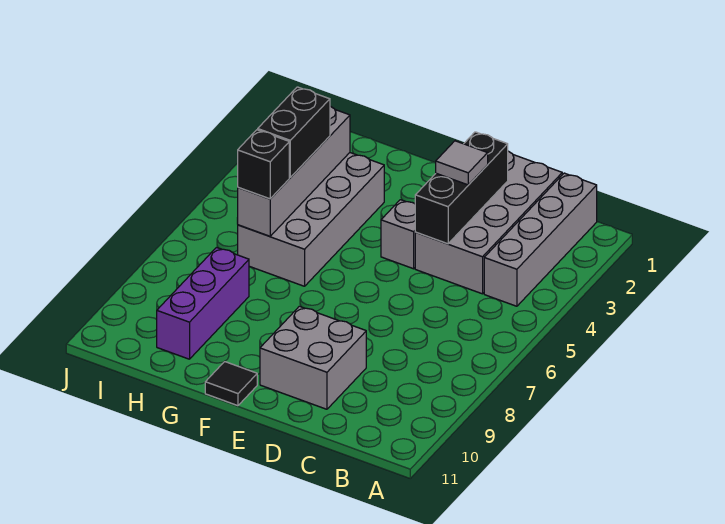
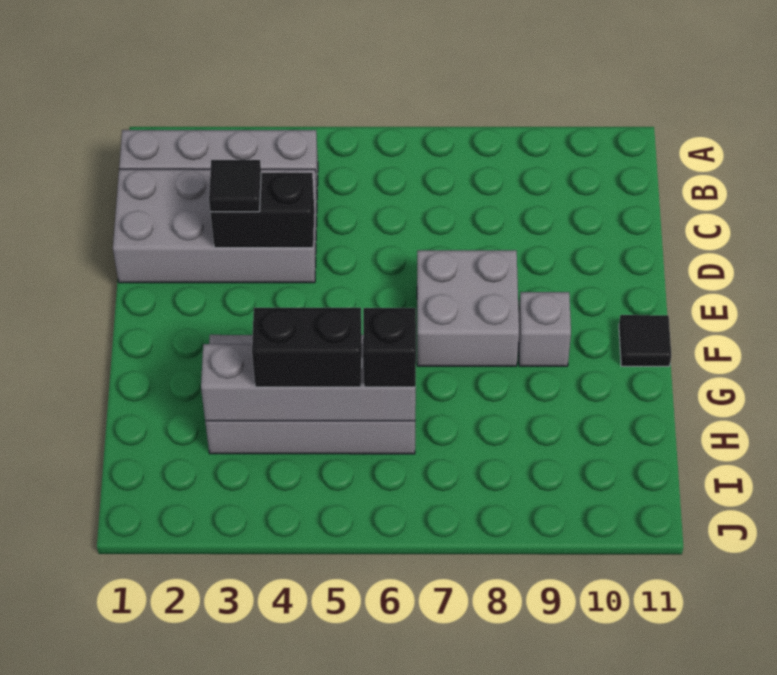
black brick D2:D4 level 2 -> black brick D3:D4 level 2
grey tile D3 level 3 -> black tile D3 level 3
grey brick D9:E10 level 1 -> grey brick E7:F8 level 1
grey brick E4 level 1 -> grey brick F9 level 1
purple brick H8:H10 level 1 -> none

